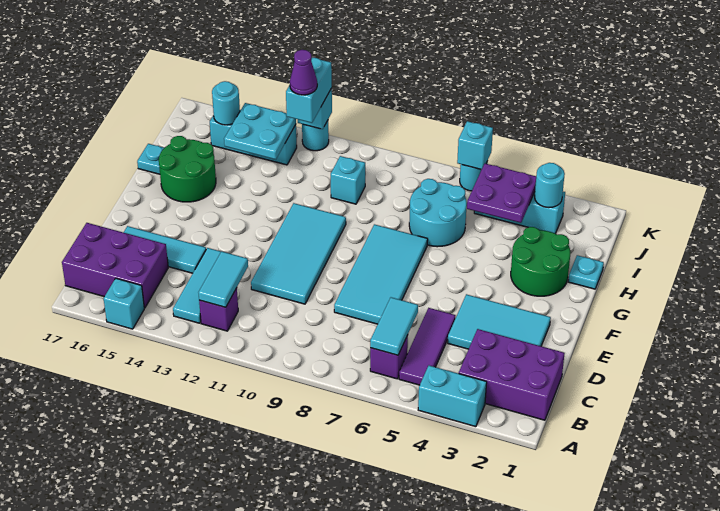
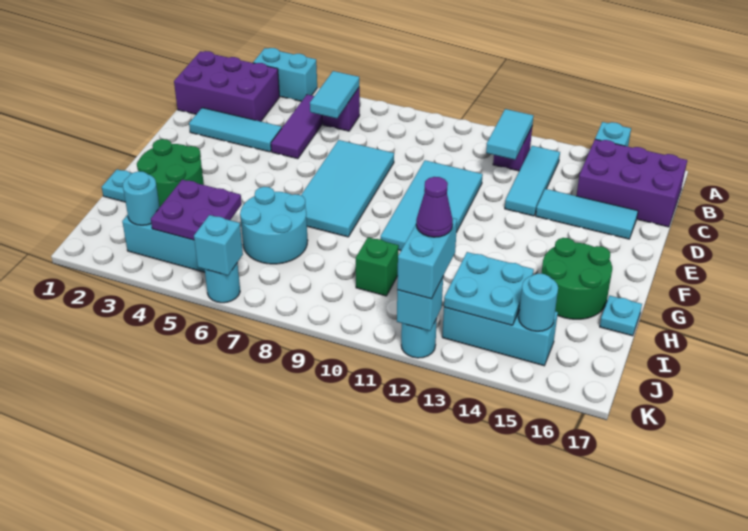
cyan tile D2:E4 level 1 -> cyan tile D2:D4 level 1
cyan brick I10 level 1 -> green brick I10 level 1

